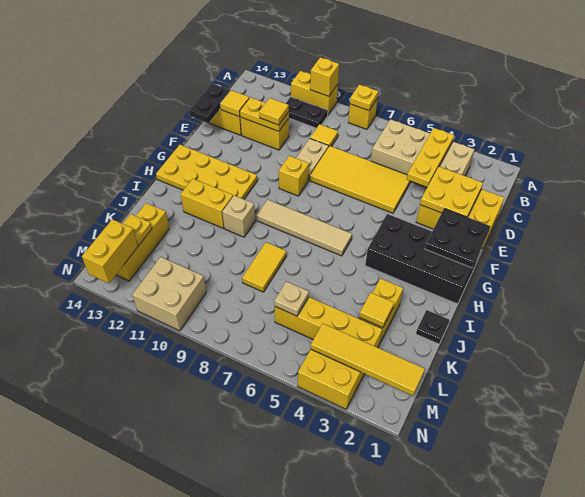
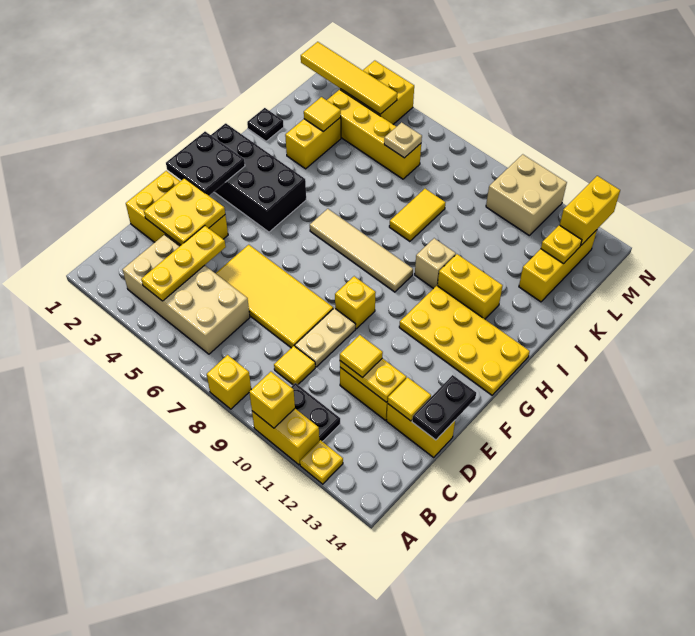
yellow plate A8 level 2 -> yellow plate A12 level 1

